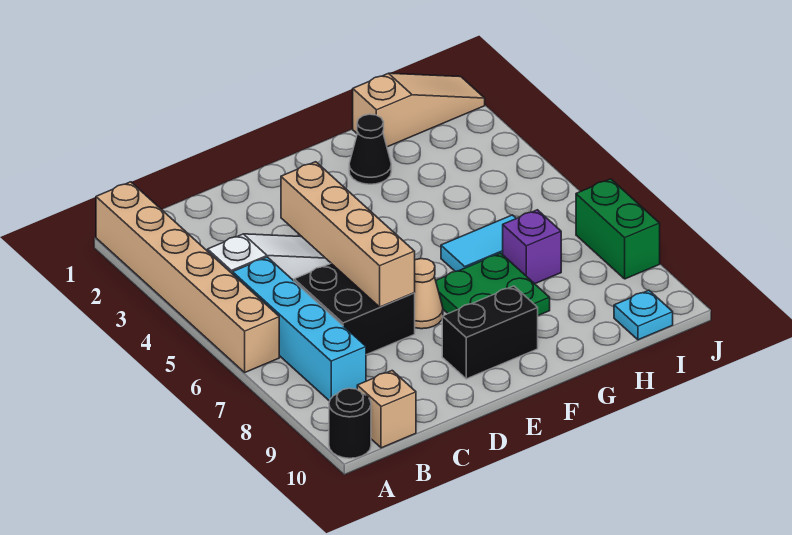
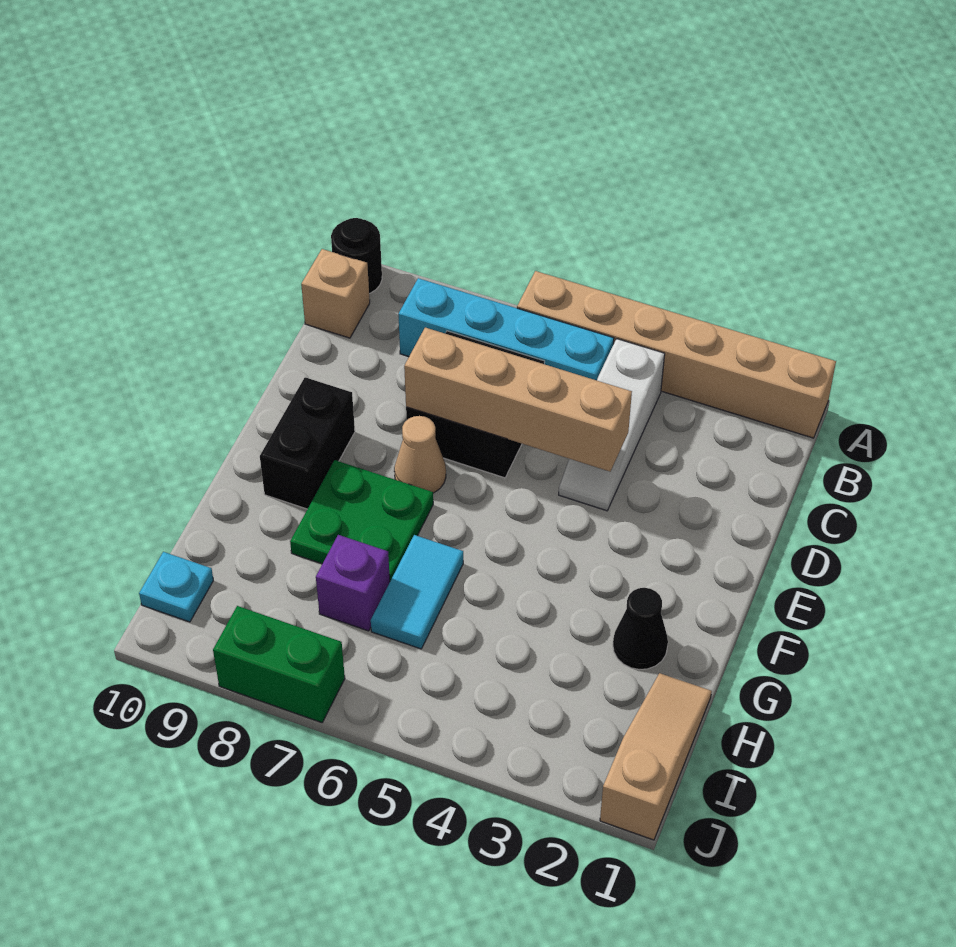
tan slope H1:J1 level 1 top H -> tan slope H1:J1 level 1 top J

